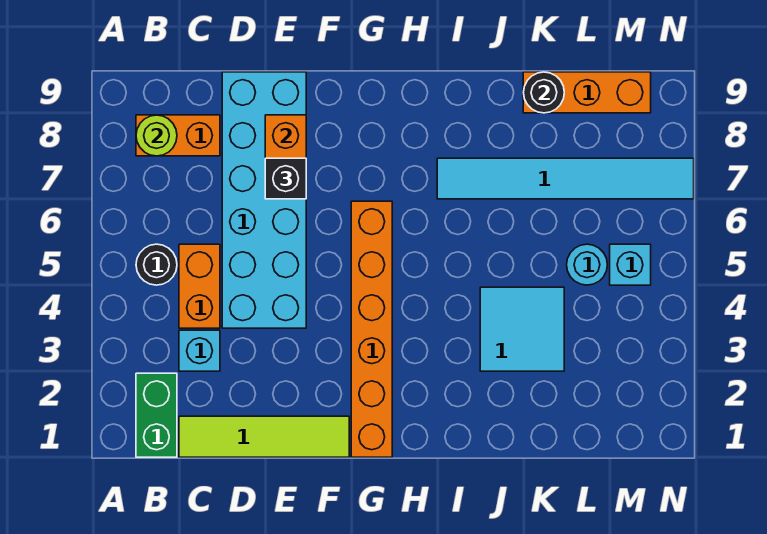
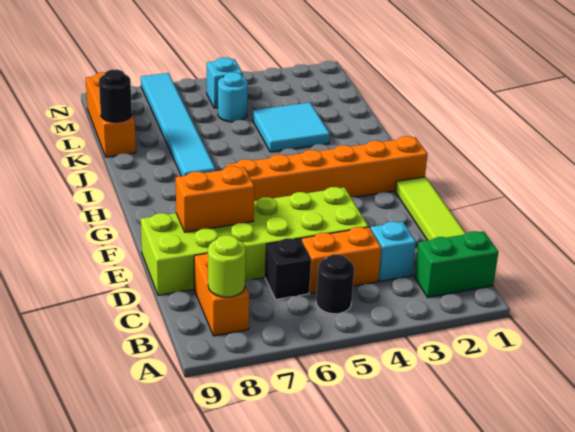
cyan brick D4:E9 level 1 -> lime brick D4:E9 level 1
black brick E7 level 3 -> black brick C6 level 1

